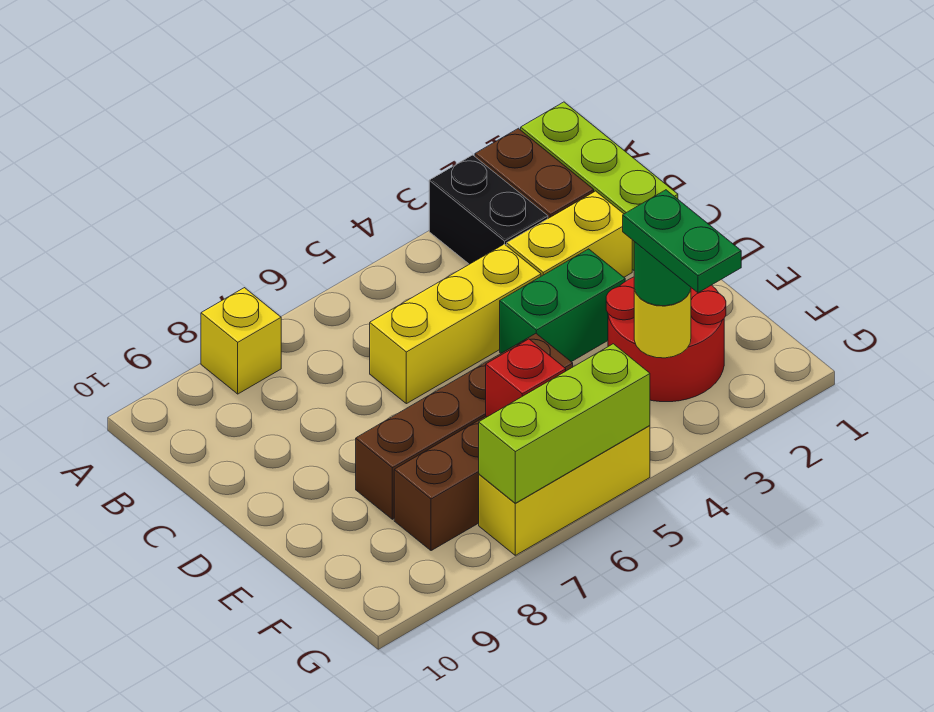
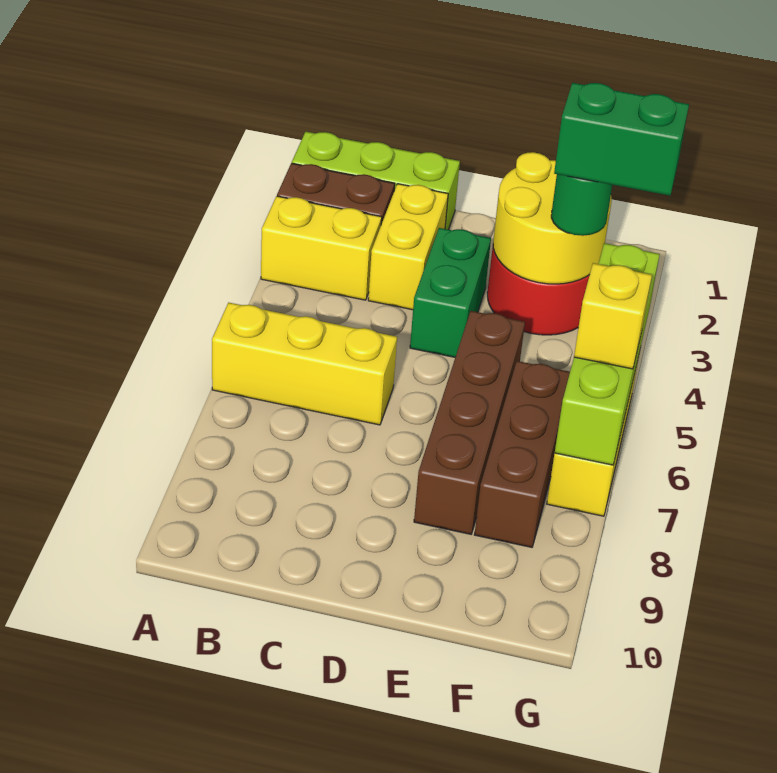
black brick A3:B3 level 1 -> yellow brick A3:B3 level 1
yellow brick A8 level 1 -> yellow brick G6 level 3
yellow brick C4:C6 level 1 -> yellow brick A6:C6 level 1
yellow round brick F3 level 2 -> yellow round brick E2:F3 level 2
green plate F3:G3 level 4 -> green brick F3:G3 level 4
red brick F6 level 2 -> none
lime brick G5:G7 level 2 -> lime brick G4:G7 level 2

